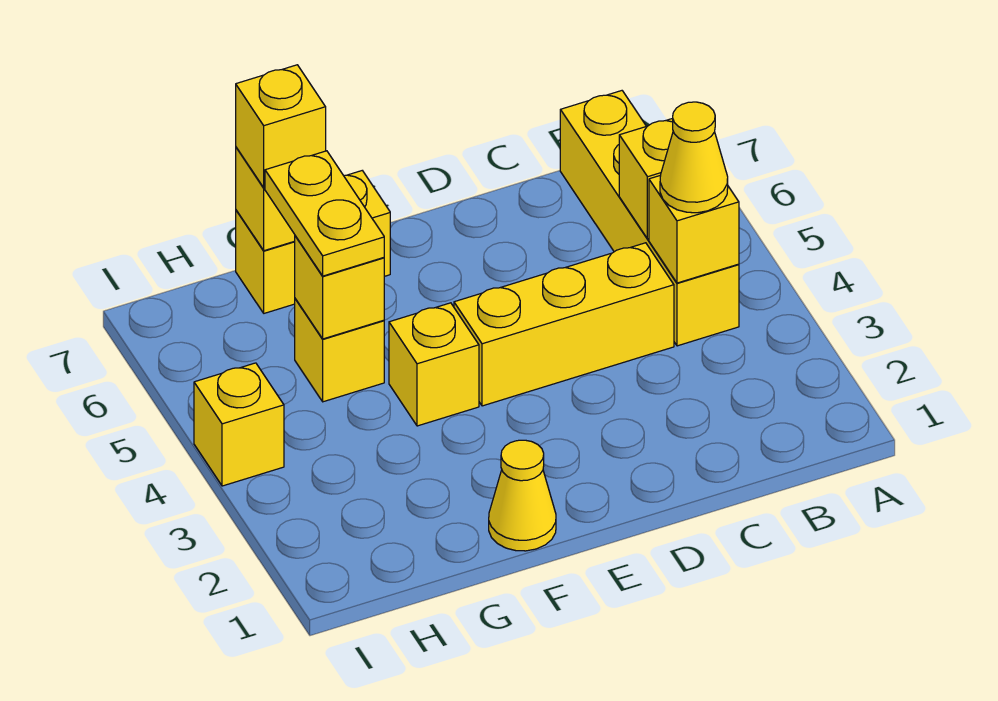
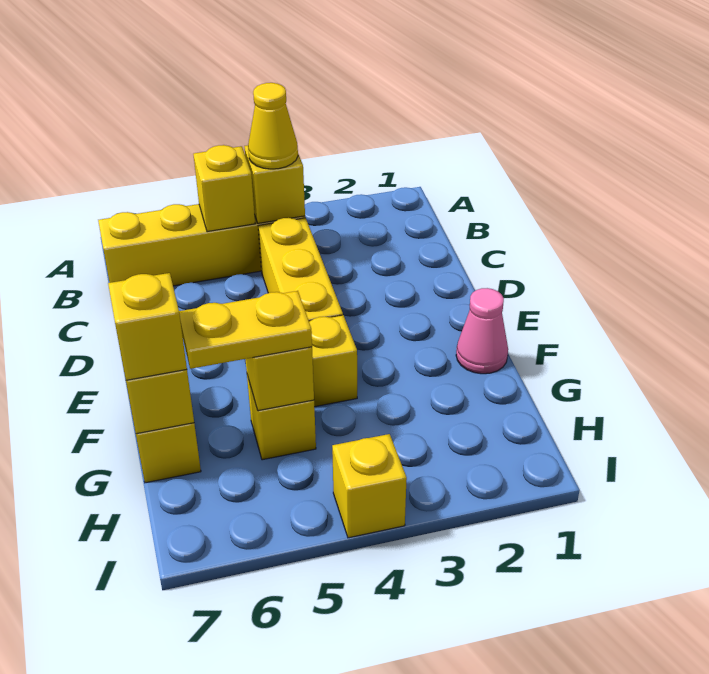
yellow cone F1 level 1 -> pink cone F1 level 1

